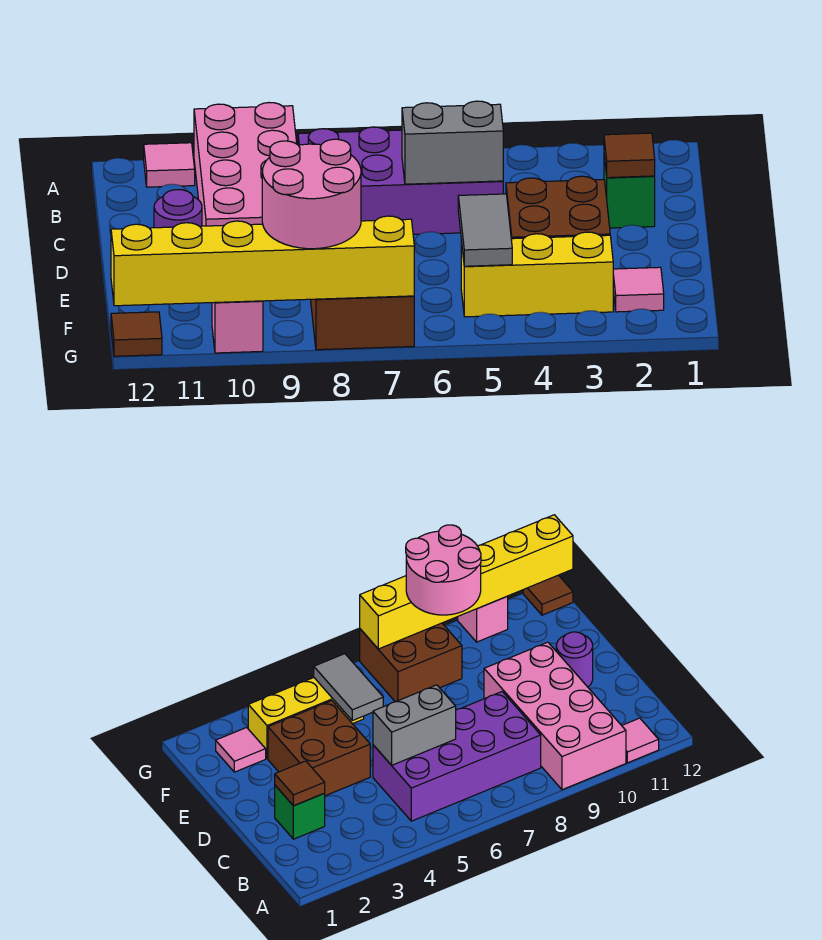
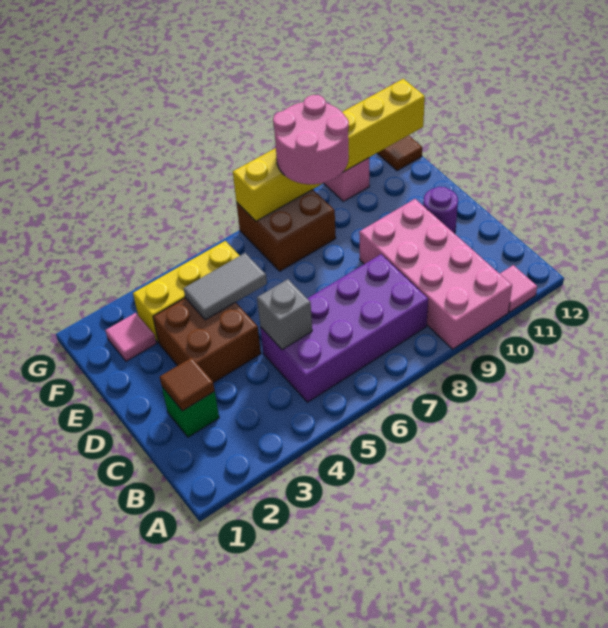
grey brick C5:C6 level 2 -> grey brick C5 level 2
grey tile E5:F5 level 2 -> grey tile E4:E5 level 2

